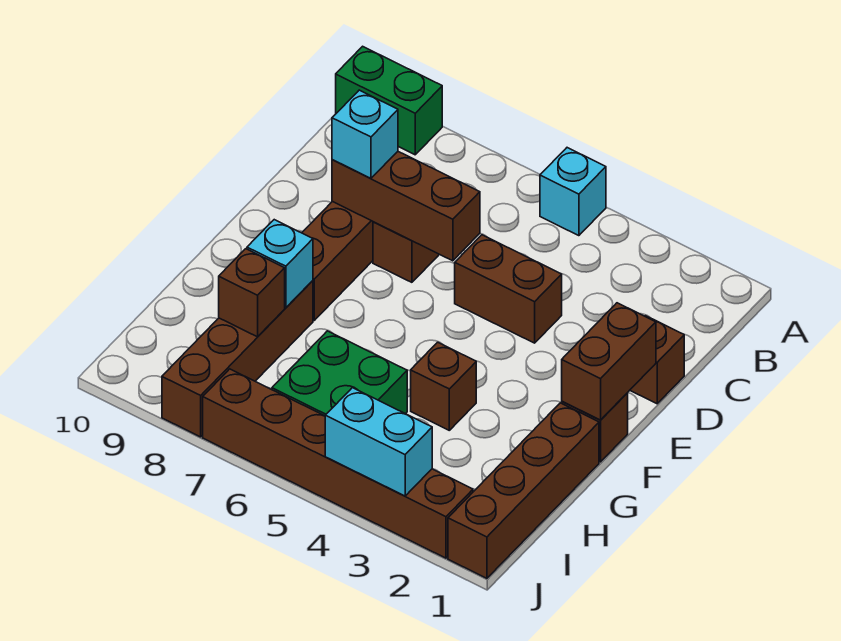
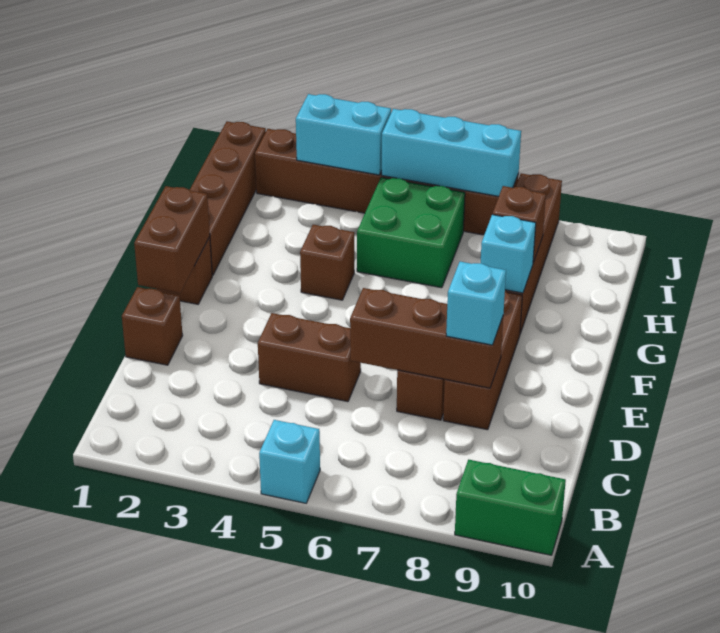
none -> cyan brick J5:J7 level 2

